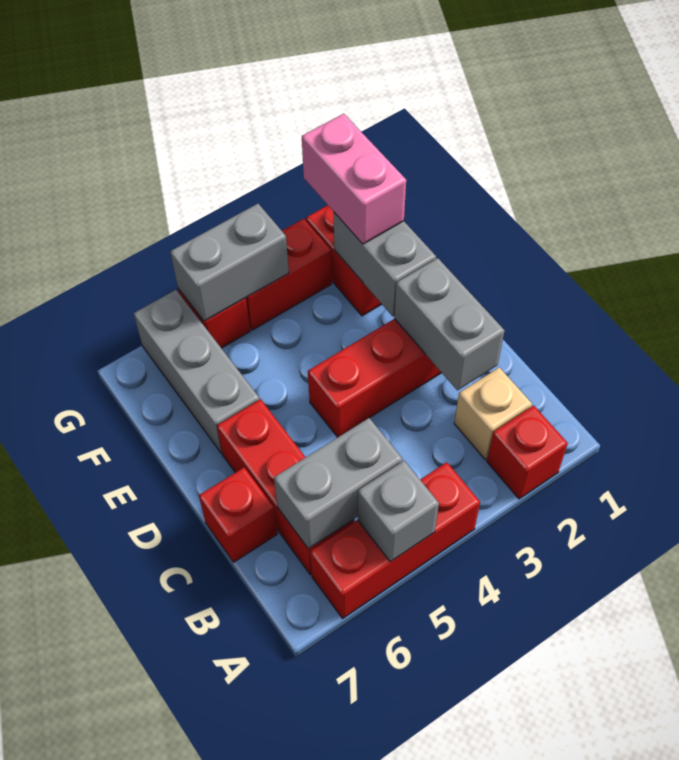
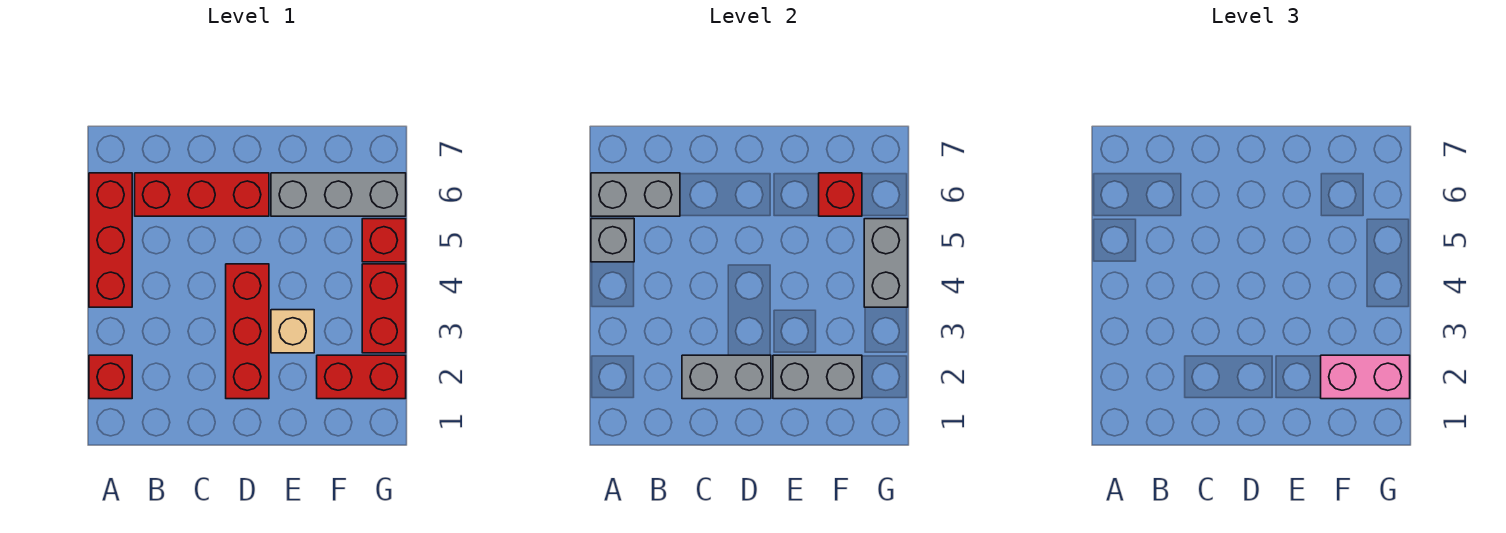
tan brick B2 level 1 -> tan brick E3 level 1
grey brick B5:B6 level 2 -> grey brick A6:B6 level 2
red brick C7 level 1 -> red brick F6 level 2

